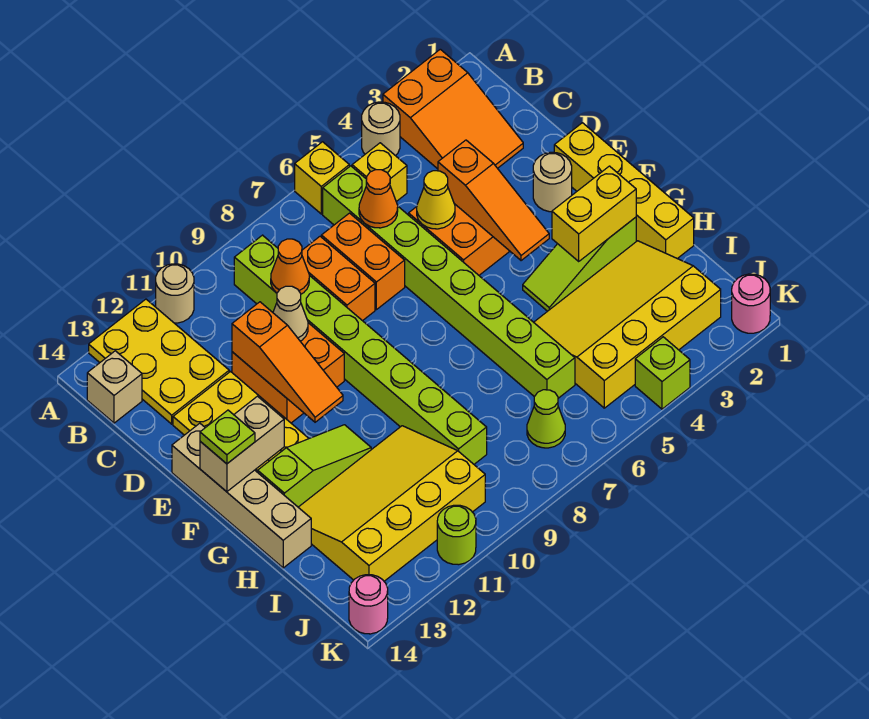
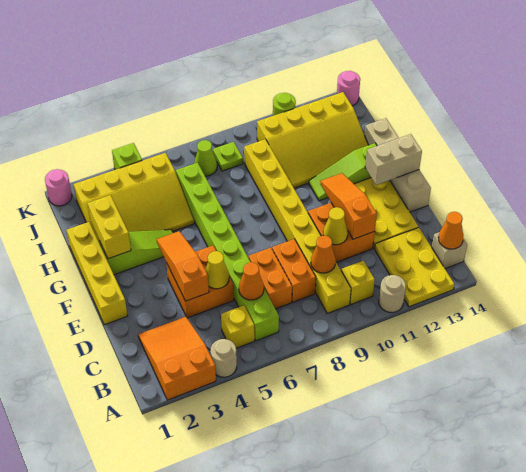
yellow brick A6 level 1 -> yellow brick B10 level 1
lime brick B9:I9 level 1 -> yellow brick B9:I9 level 1
none -> orange cone B14 level 2
tan cone D10 level 2 -> yellow cone D10 level 2
tan round brick E2 level 1 -> none
lime plate F14 level 3 -> lime plate J8 level 1
yellow brick G2:G3 level 2 -> yellow brick G2:H2 level 2

